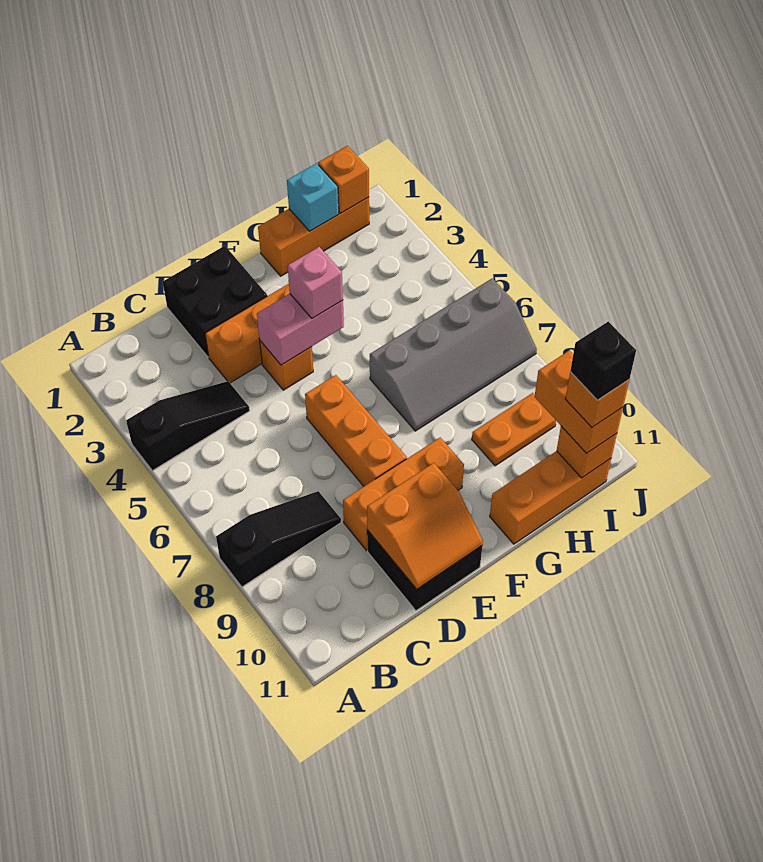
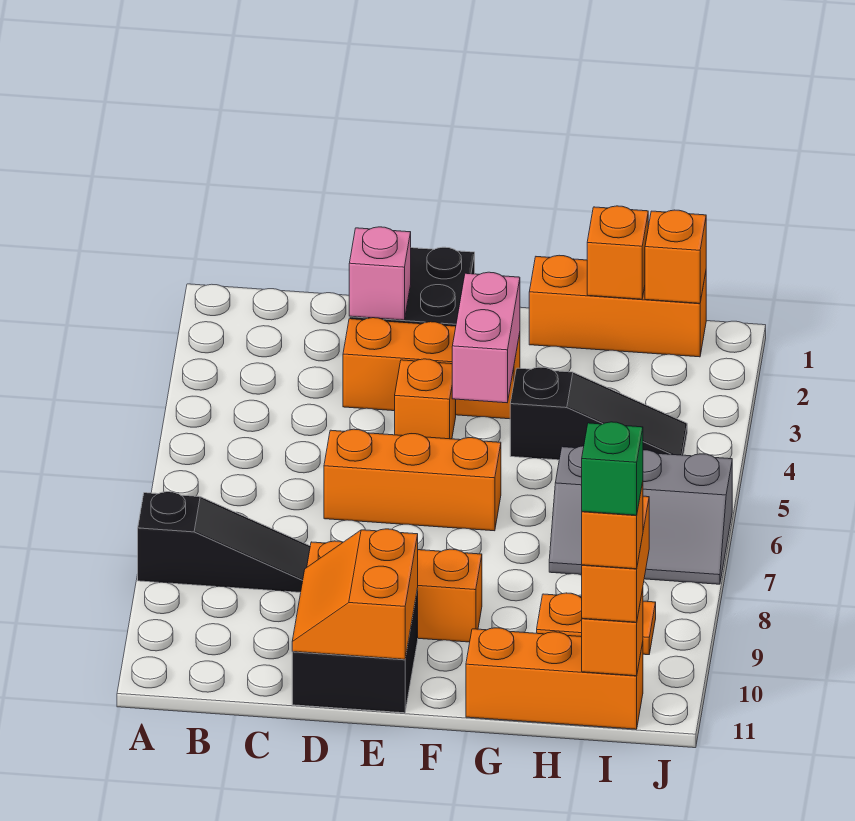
black slope A4:C4 level 1 top A -> black slope G4:I4 level 1 top G
orange slope D10:E11 level 2 top 10 -> orange slope D10:E11 level 2 top E
pink brick E4:F4 level 2 -> pink brick F3:F4 level 2
orange brick E6:E8 level 1 -> orange brick D6:F6 level 1
pink brick F4 level 3 -> pink brick D2 level 2
grey slope G6:J7 level 1 top 6 -> grey slope H6:J7 level 1 top 6
cyan brick H1 level 2 -> orange brick H1 level 2
black brick I11 level 5 -> green brick I11 level 5

